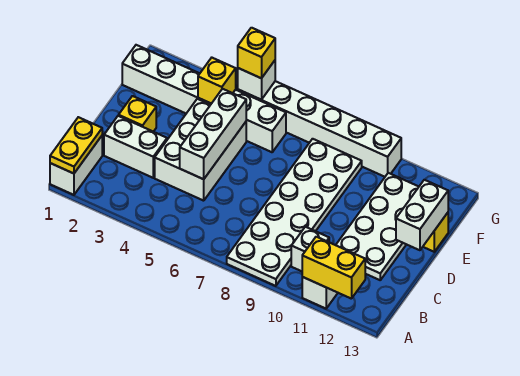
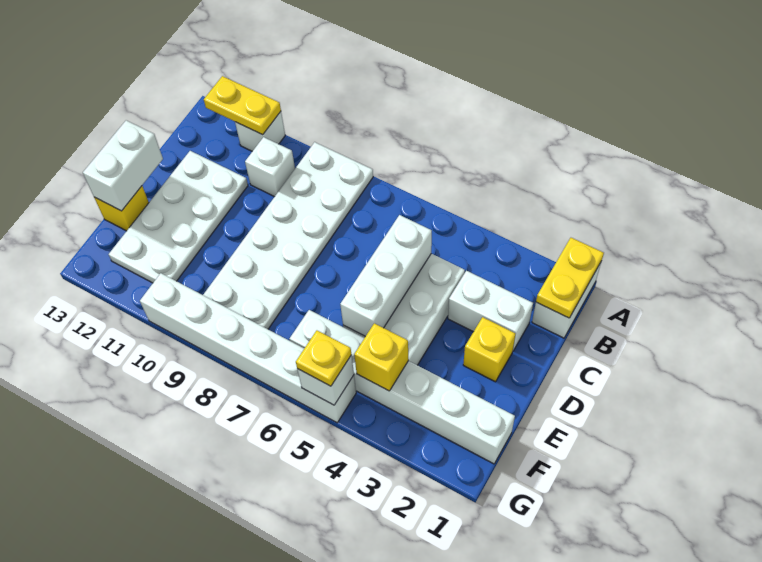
yellow brick A11:A12 level 2 -> yellow plate A11:A12 level 2
yellow brick G5 level 3 -> yellow plate G5 level 3

